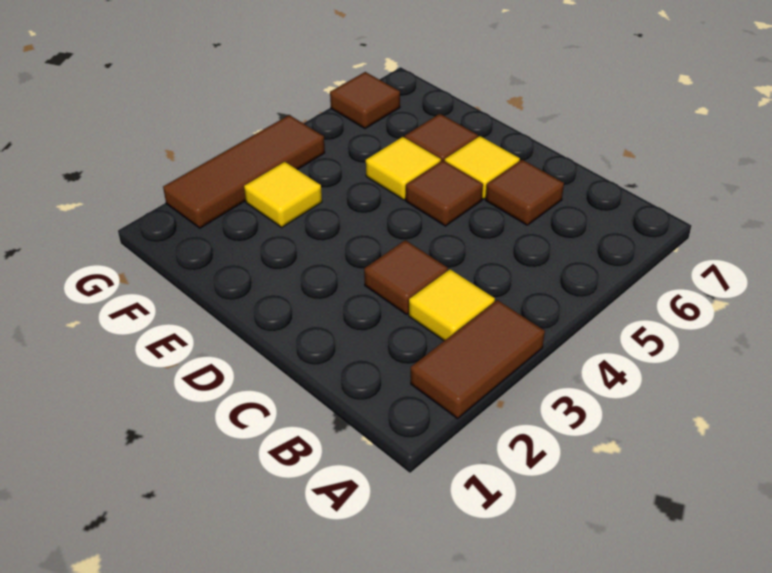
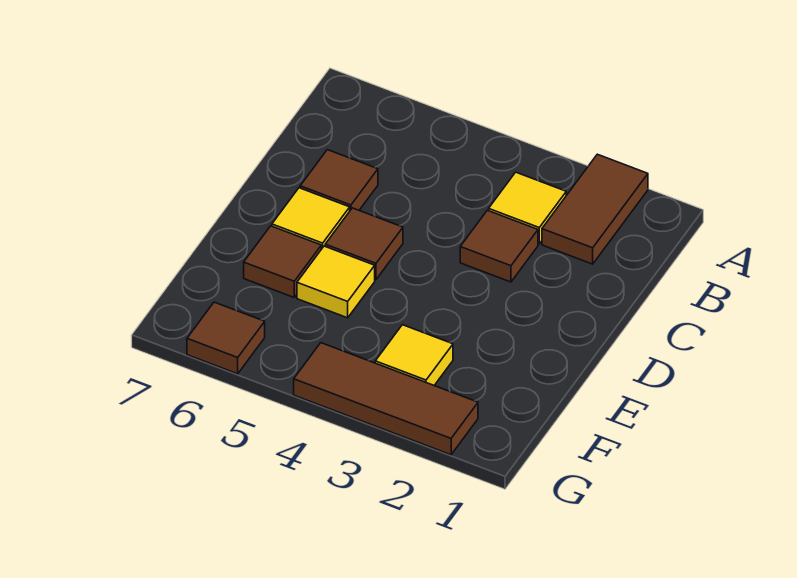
brown tile A2:A3 level 1 -> brown tile A2:B2 level 1

